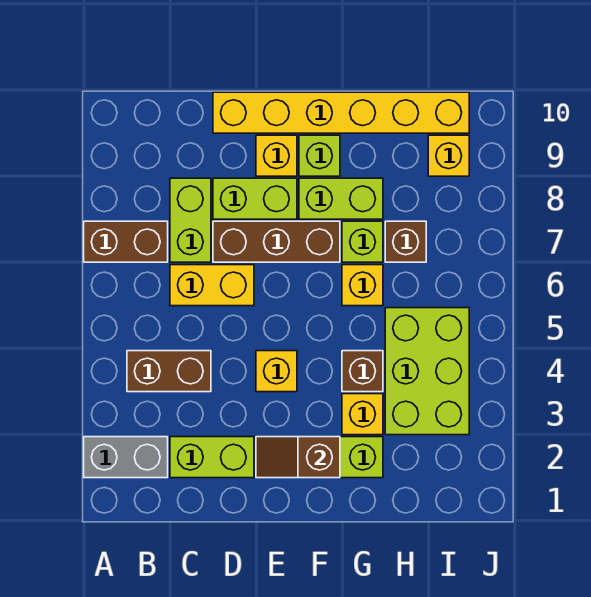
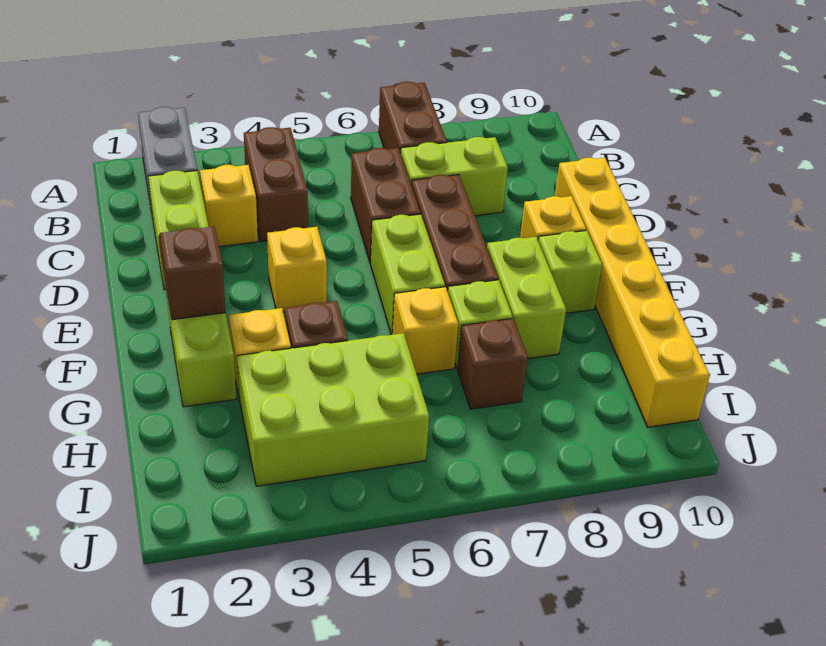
yellow brick C6:D6 level 1 -> brown brick C6:D6 level 1
lime brick D8:E8 level 1 -> lime brick E6:F6 level 1
yellow brick I9 level 1 -> yellow brick C3 level 1

